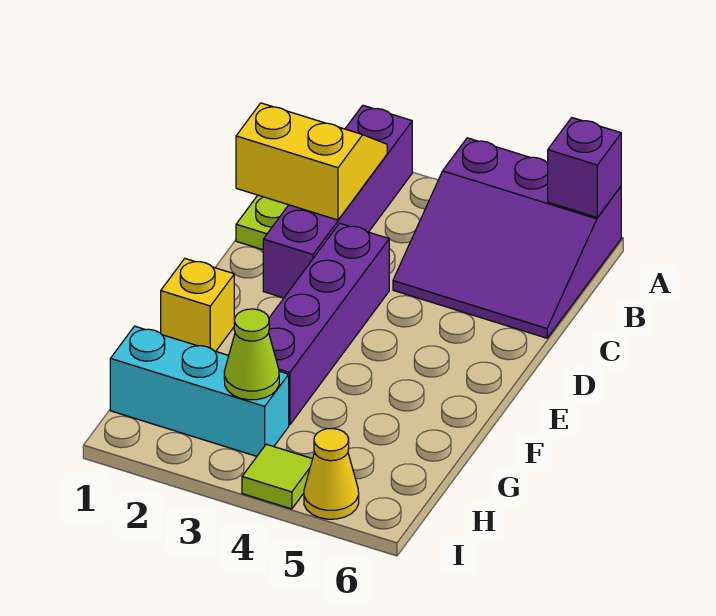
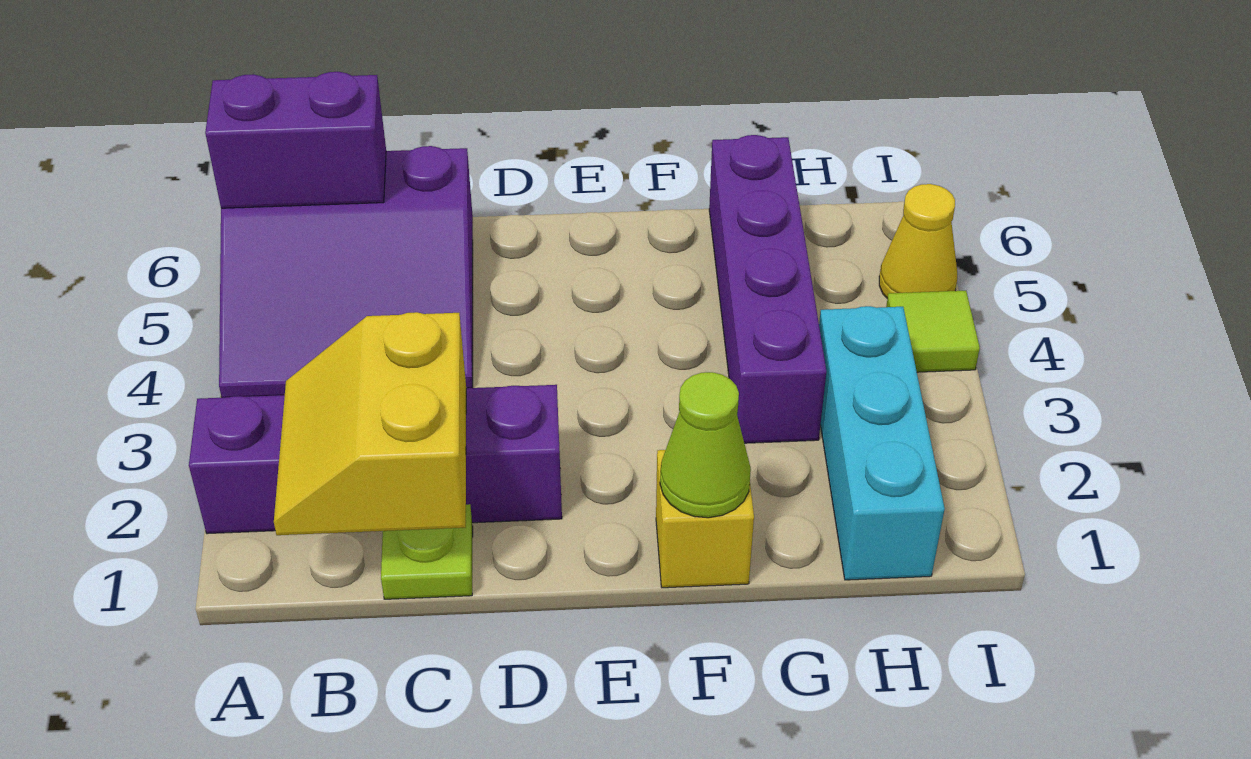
purple slope A4:C6 level 1 top A -> purple slope A4:C6 level 1 top 6
purple brick A6 level 2 -> purple brick A6:B6 level 2
purple brick D3:G3 level 1 -> purple brick G3:G6 level 1
lime cone H3 level 2 -> lime cone F1 level 2

